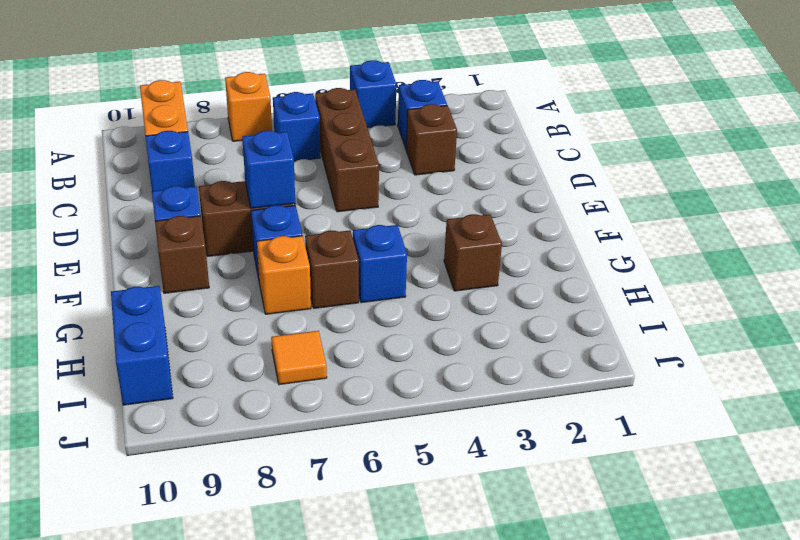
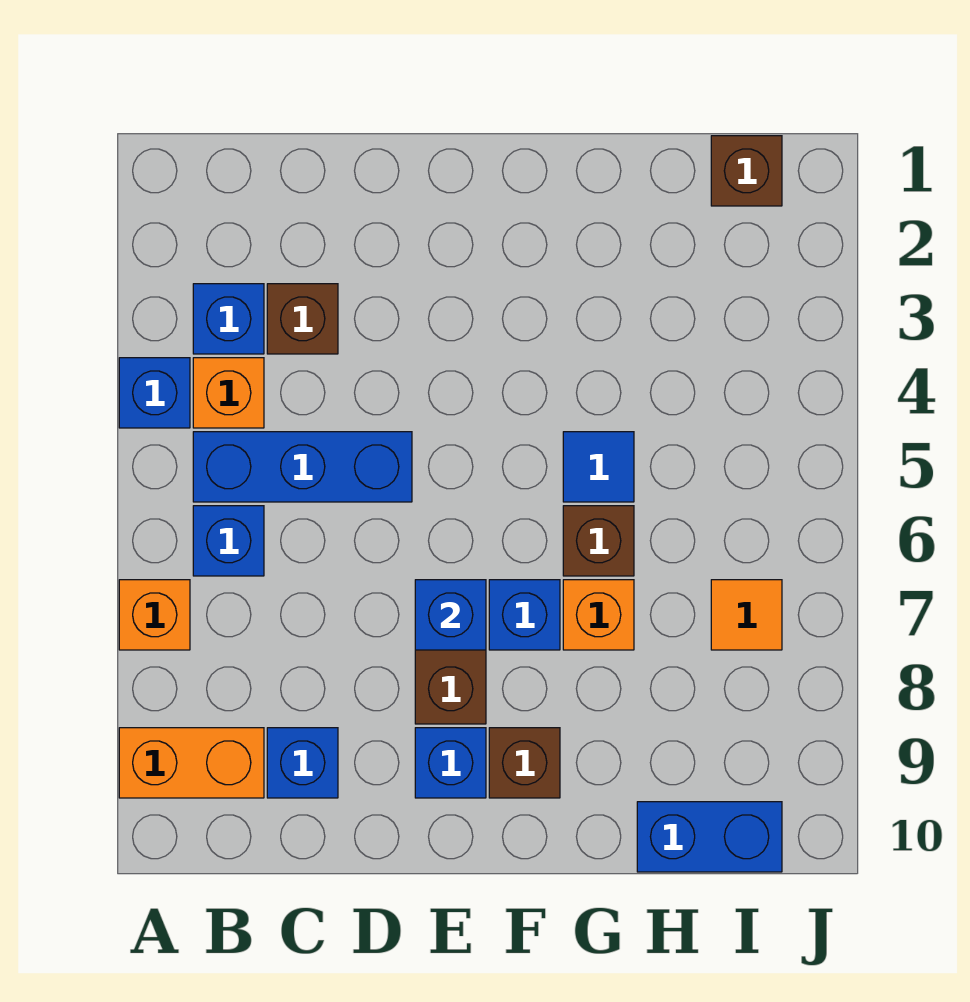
none -> orange brick B4 level 1
brown brick B5:D5 level 1 -> blue brick B5:D5 level 1
brown brick G3 level 1 -> brown brick I1 level 1
blue brick G5 level 1 -> blue tile G5 level 1

